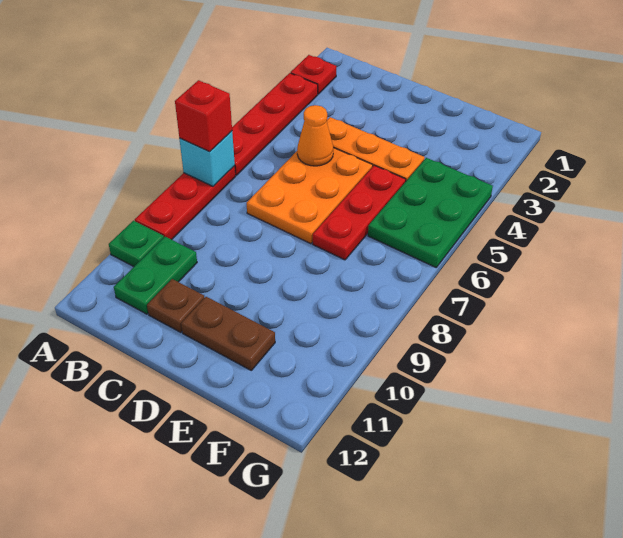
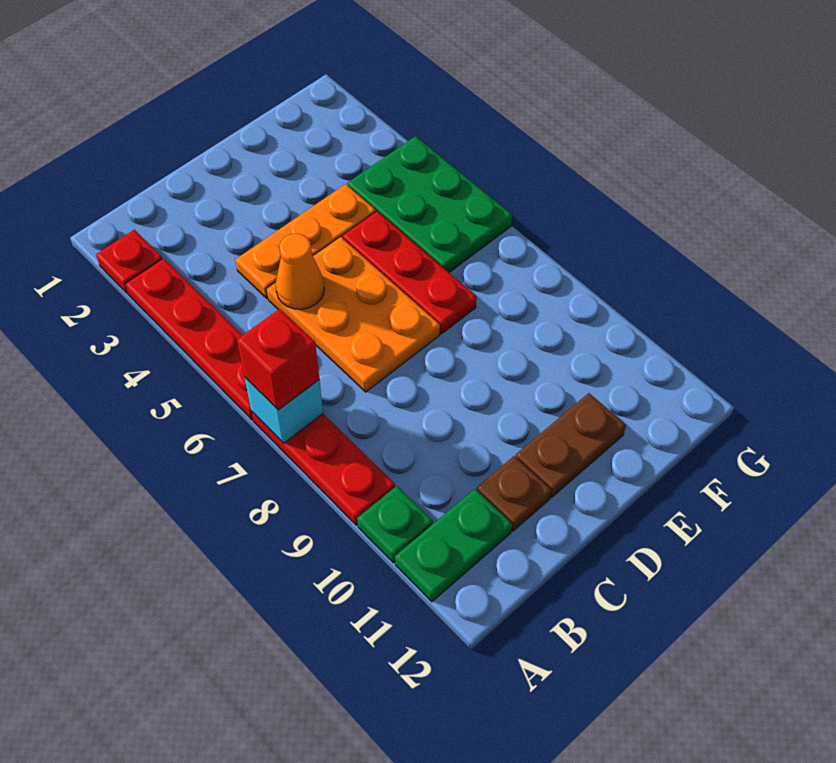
green plate B10:B11 level 1 -> green plate A11:B11 level 1

